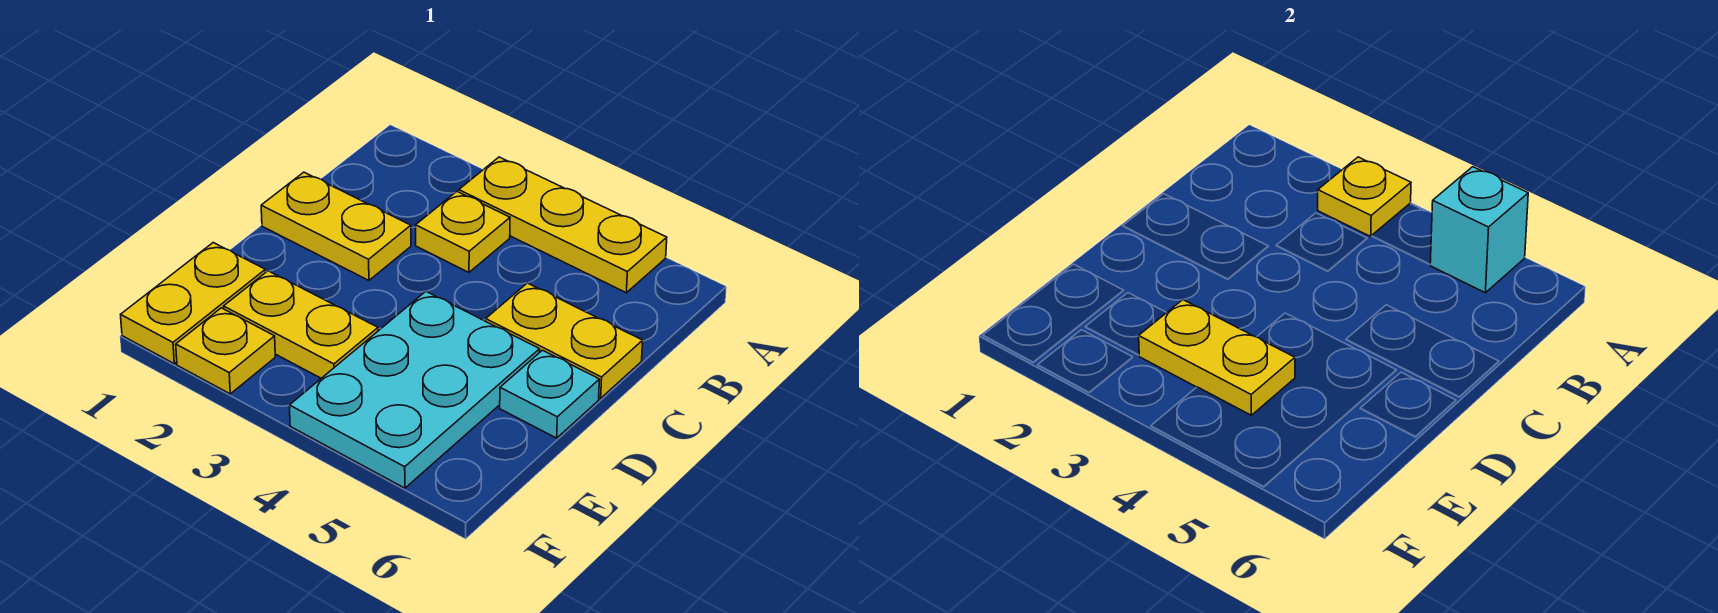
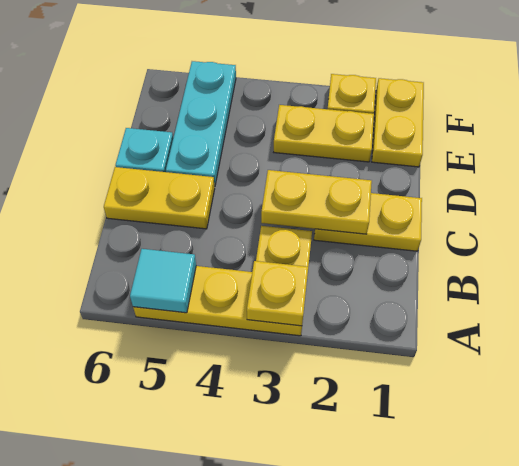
cyan brick A5 level 2 -> cyan tile A5 level 2
cyan plate D4:F5 level 1 -> cyan plate D5:F5 level 1
yellow plate E3:E4 level 2 -> yellow plate C2:C3 level 2

